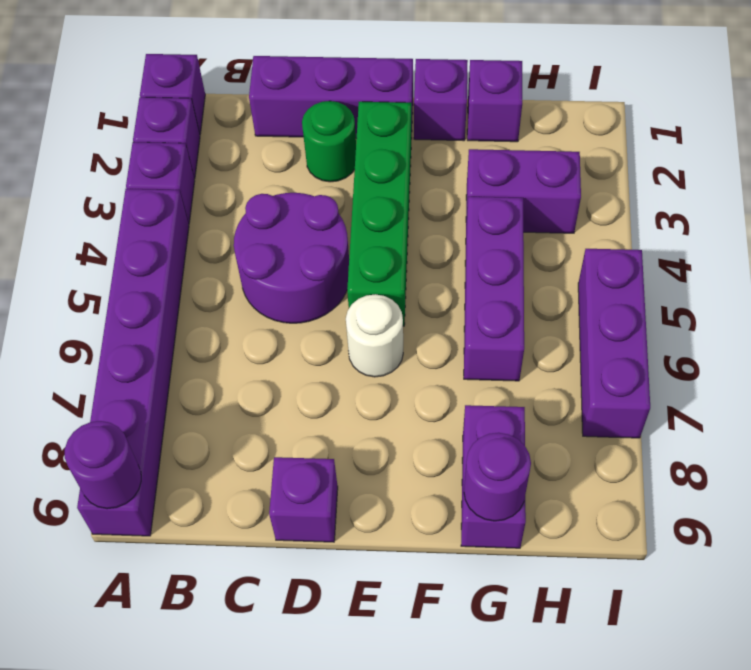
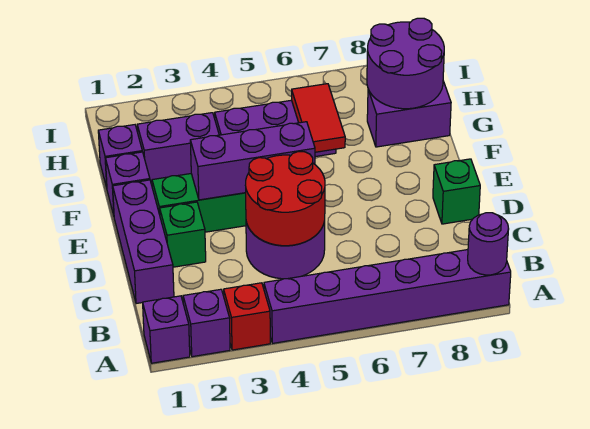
purple brick A3 level 1 -> red brick A3 level 1
none -> red round brick C4:D5 level 2
green round brick D2 level 1 -> green brick D2 level 1
purple brick D9 level 1 -> green brick D9 level 1
white round brick E6 level 1 -> none
none -> red tile F6:G6 level 2
purple brick G3:H3 level 1 -> purple brick G2:G3 level 1
purple round brick G9 level 2 -> purple round brick G8:H9 level 2
purple brick I5:I7 level 1 -> purple brick E3:E5 level 2

